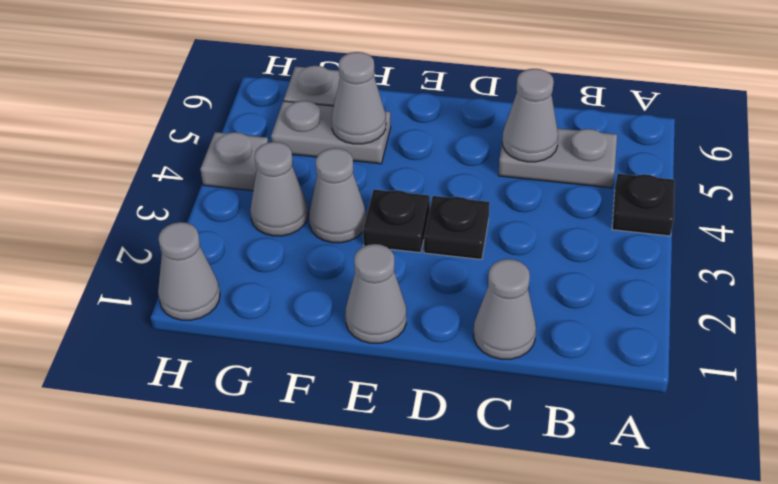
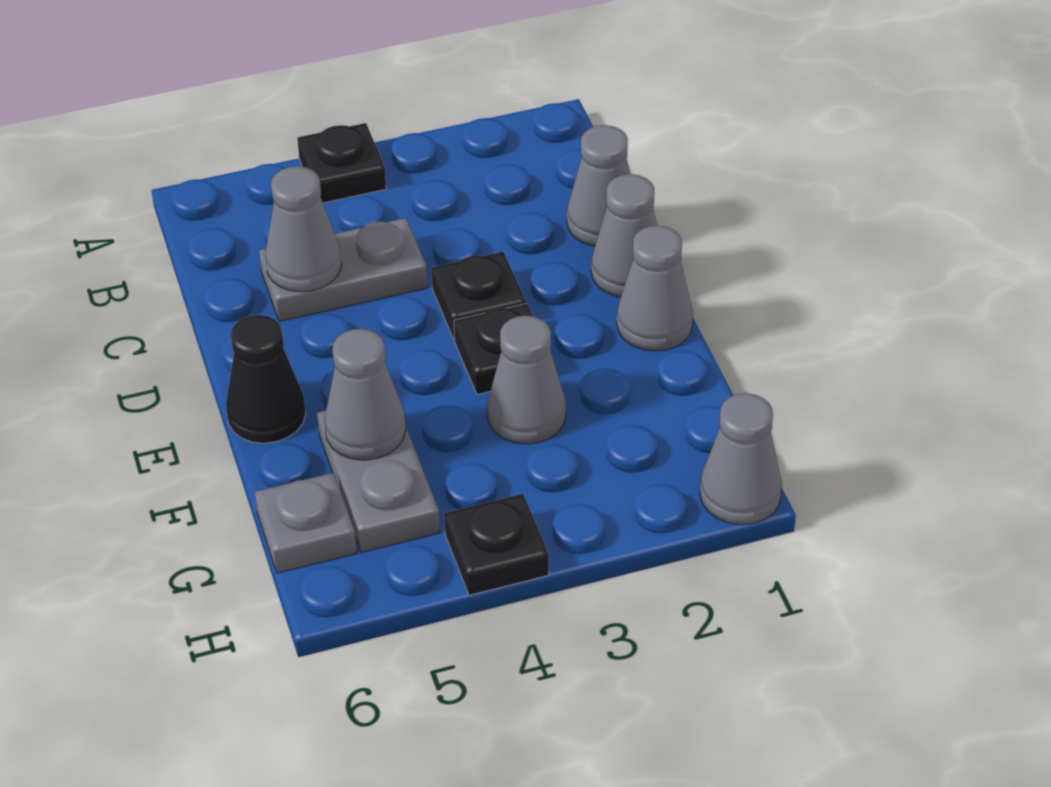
grey plate B5:C5 level 1 -> grey plate C4:C5 level 1
none -> black cone E6 level 1
grey cone G3 level 1 -> grey cone D1 level 1
grey plate H4 level 1 -> black plate H4 level 1

